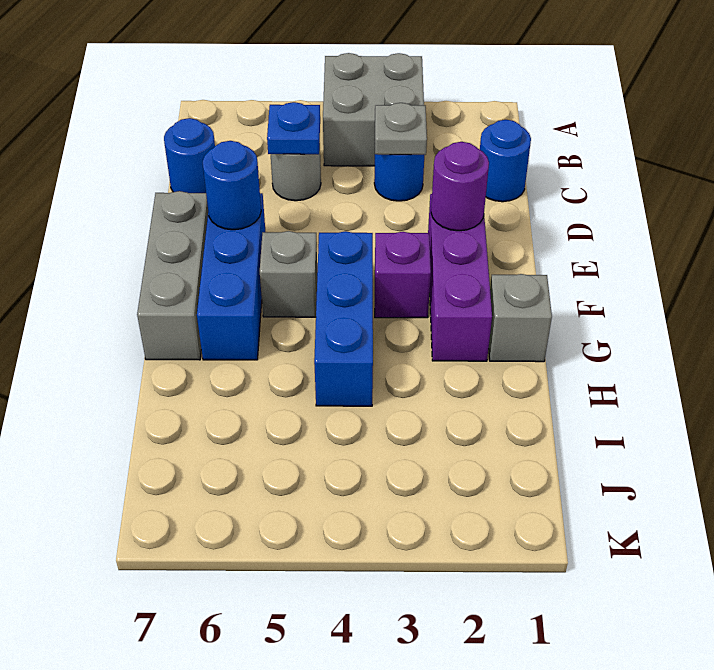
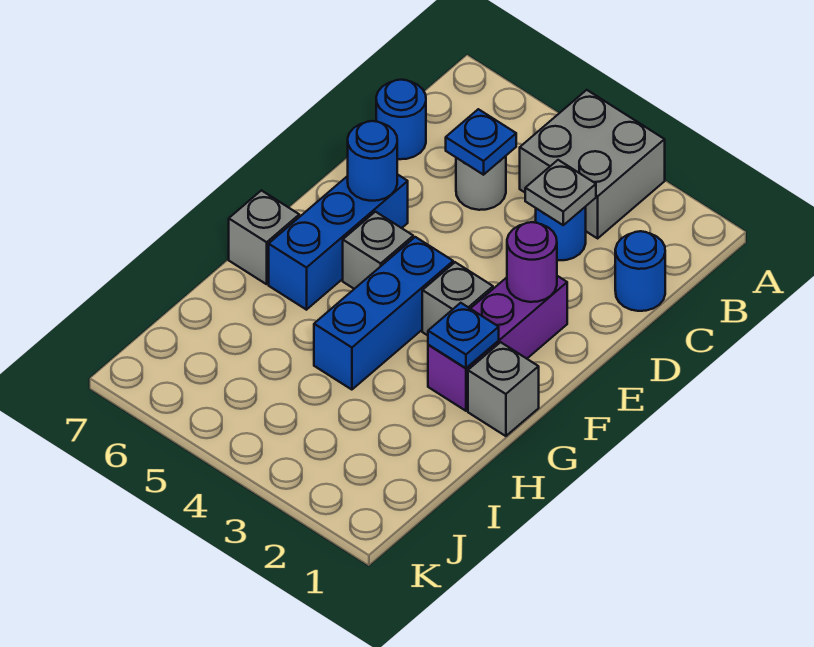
grey brick E7:G7 level 1 -> grey brick G7 level 1
purple brick F3 level 1 -> grey brick F3 level 1
none -> blue plate G2 level 2

